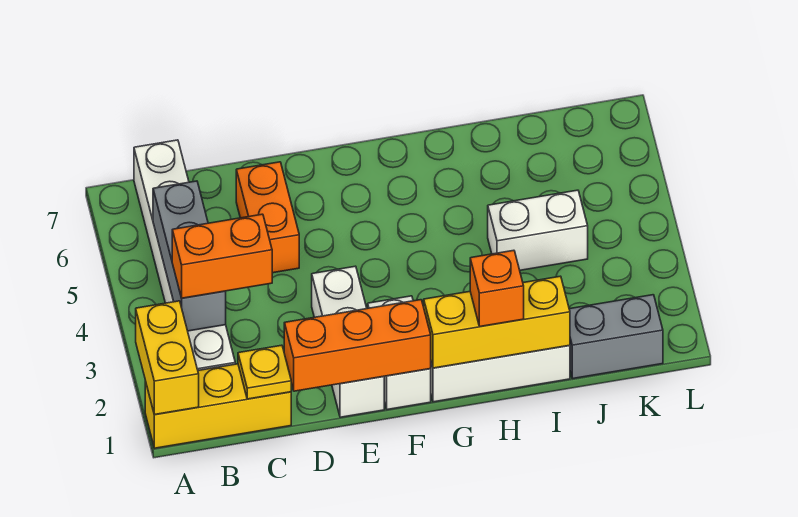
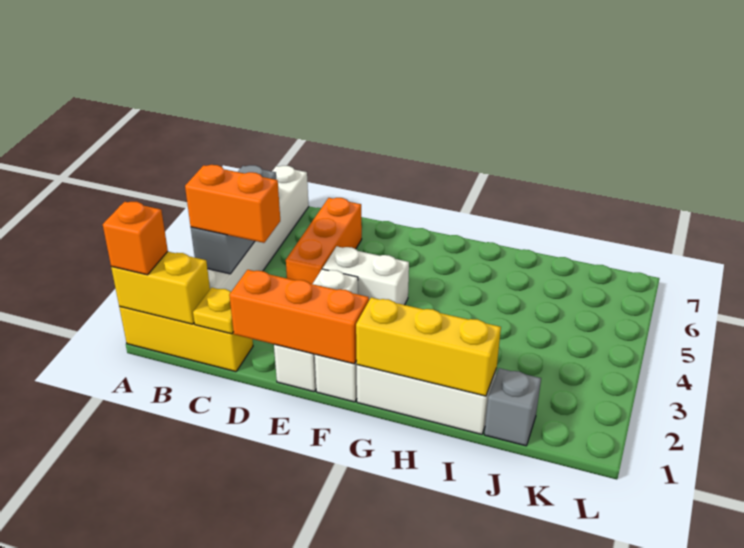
yellow brick A1:A2 level 2 -> yellow brick A1:B1 level 2
orange brick D5:D6 level 1 -> orange brick D4:D6 level 1
orange brick H1 level 3 -> orange brick A1 level 3
white brick I4:J4 level 1 -> white brick E4:F4 level 1
grey brick J1:K1 level 1 -> grey brick J1 level 1

